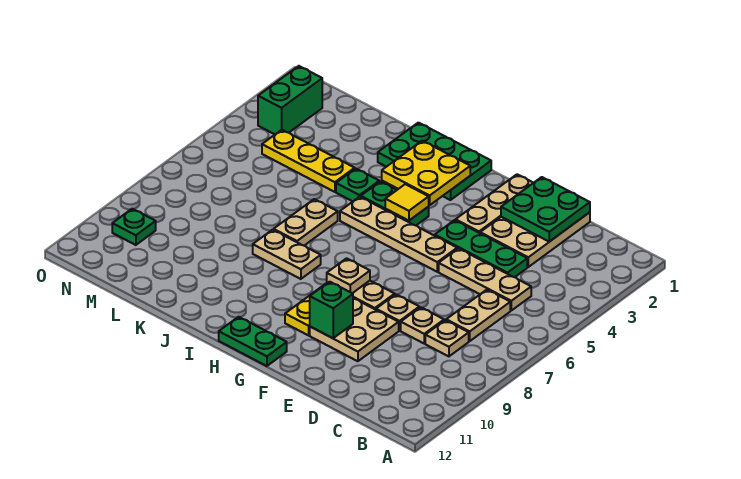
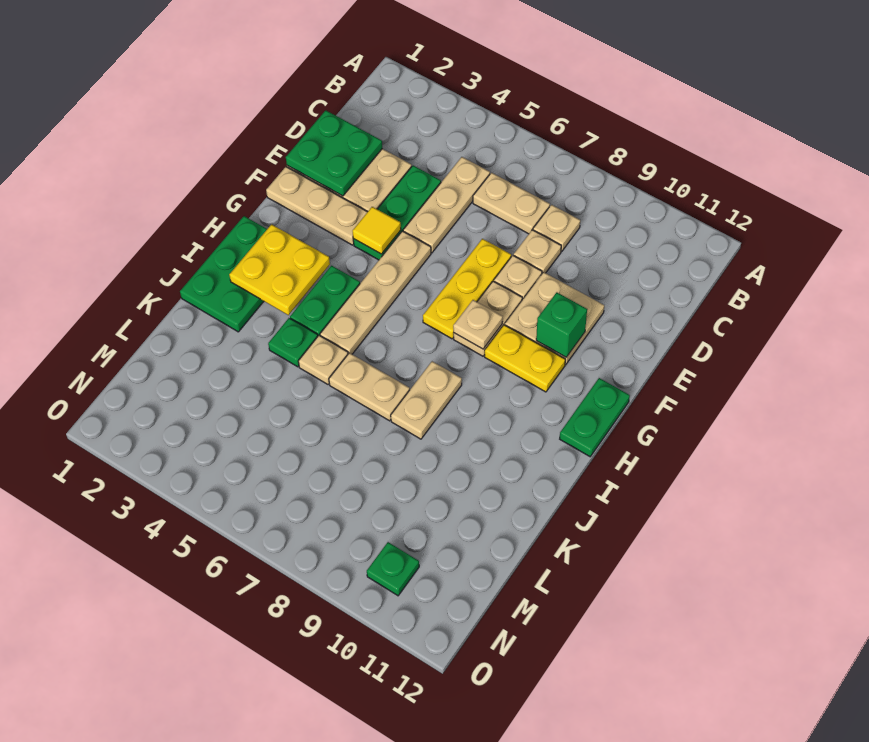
yellow tile H4 level 2 -> yellow tile F4 level 2
none -> tan plate J5 level 1
yellow plate K4:M4 level 1 -> yellow plate E7:G7 level 1
green brick N2:N3 level 1 -> none

